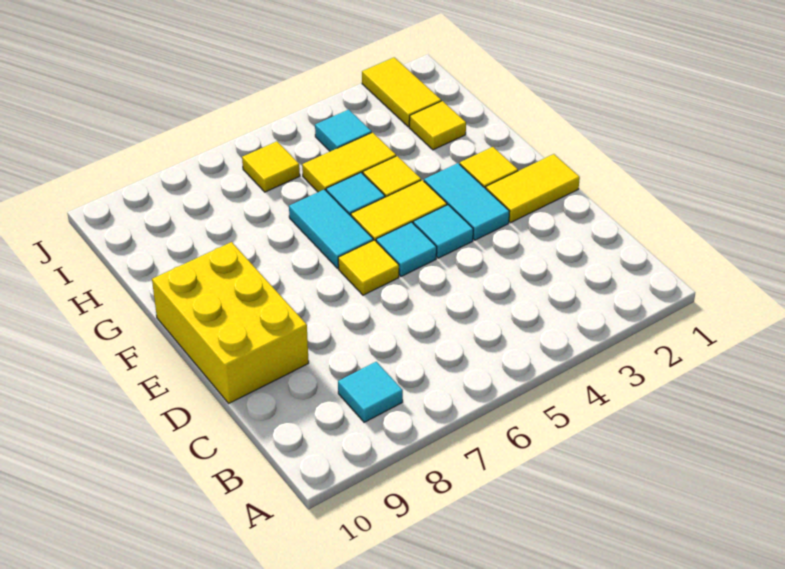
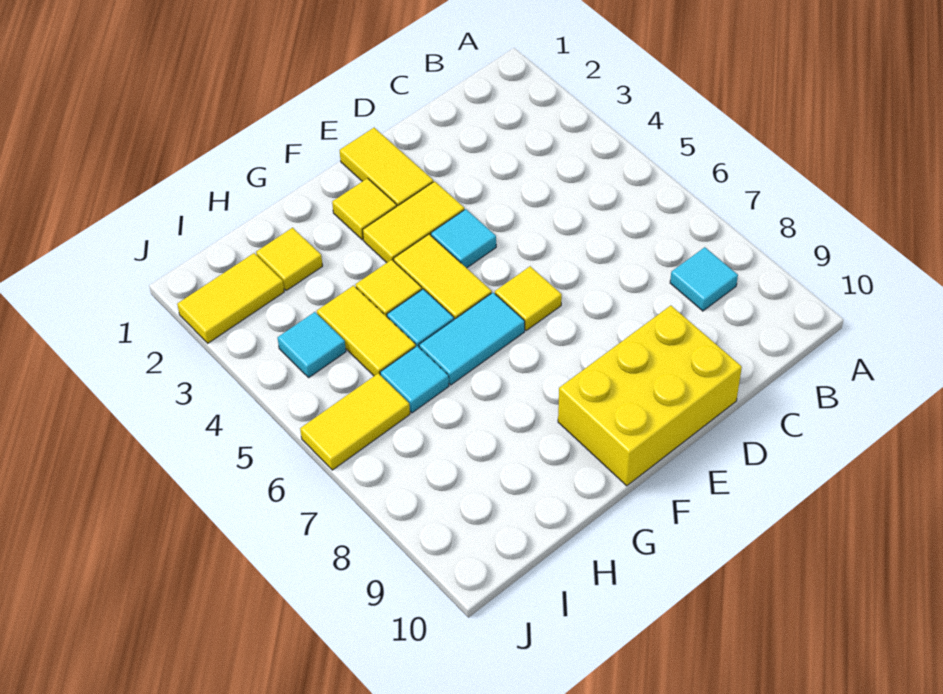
cyan tile E3:F3 level 1 -> yellow tile E3:F3 level 1
cyan tile E5 level 1 -> cyan tile H6 level 1
yellow tile I6 level 1 -> yellow tile I6:J6 level 1

